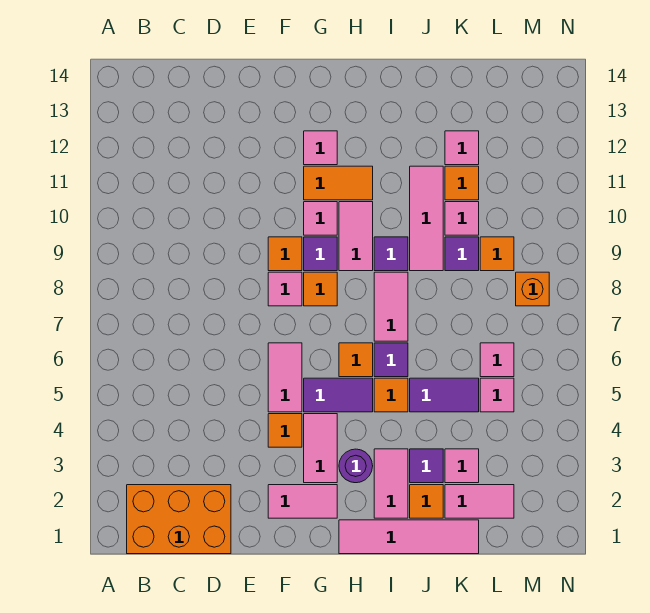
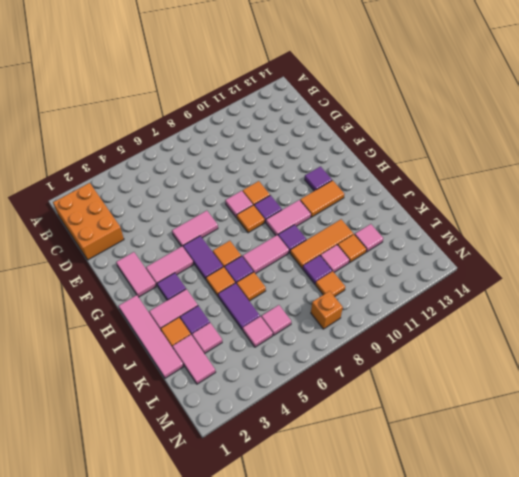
orange tile F4 level 1 -> orange tile J6 level 1
pink tile G10 level 1 -> none
orange tile G11:H11 level 1 -> orange tile H11:H12 level 1
pink tile G12 level 1 -> purple tile G12 level 1
purple round brick H3 level 1 -> purple tile H3 level 1
pink tile J9:J11 level 1 -> orange tile J9:J11 level 1

